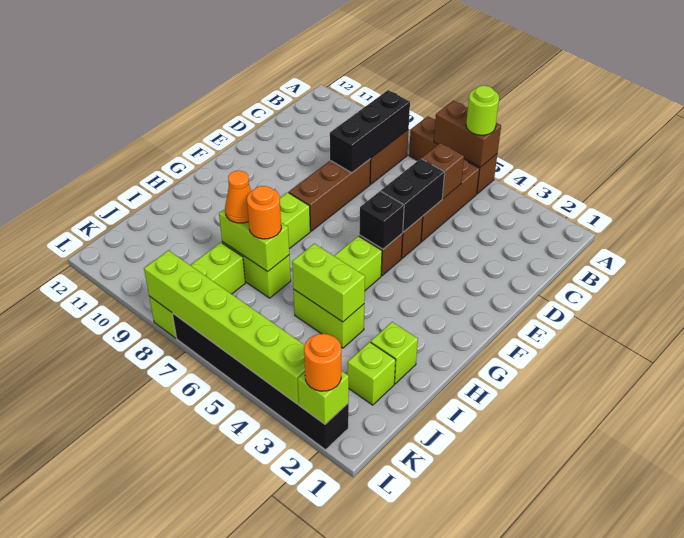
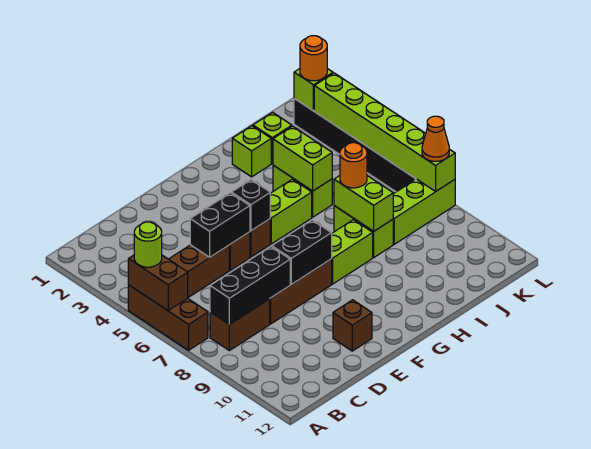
brown brick C5 level 2 -> brown brick E11 level 1
none -> black brick E8:F8 level 2
orange cone I8 level 3 -> orange cone L8 level 3

